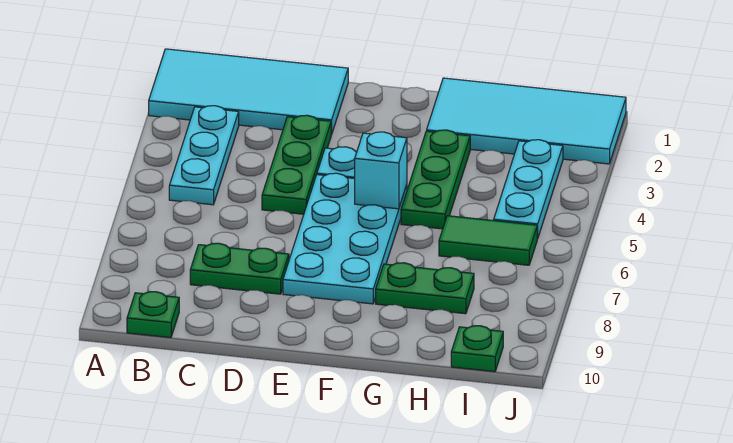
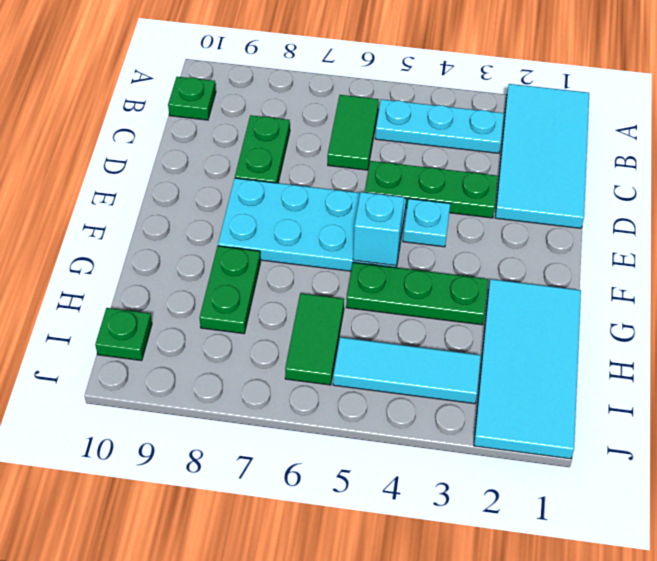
none -> green tile B6:C6 level 1
cyan plate I3:I5 level 1 -> cyan tile I3:I5 level 1

